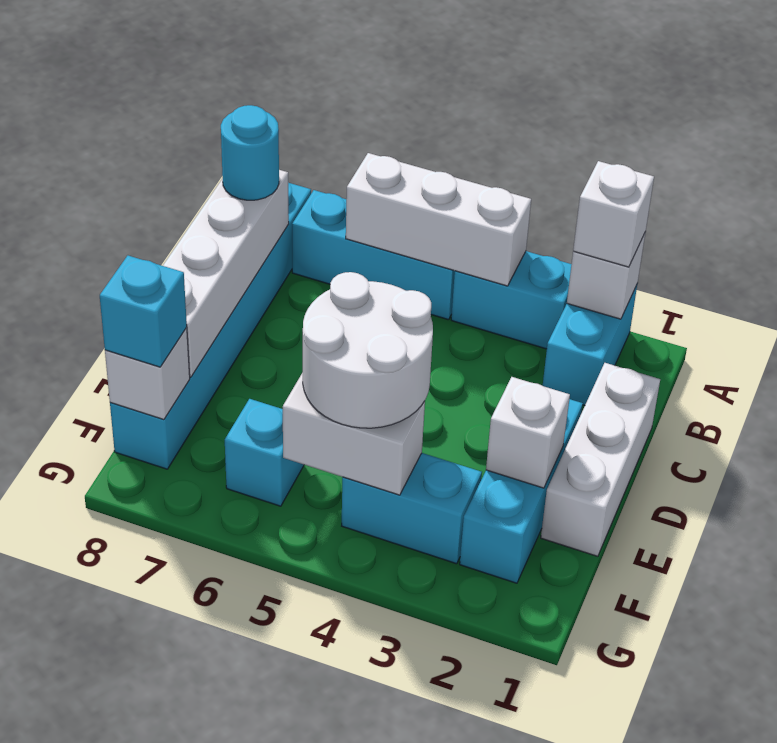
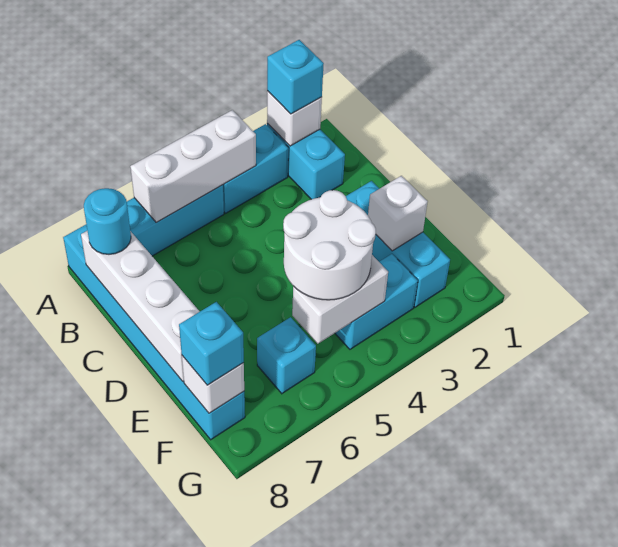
white brick A2 level 3 -> cyan brick A2 level 3
white brick C1:E1 level 1 -> none

